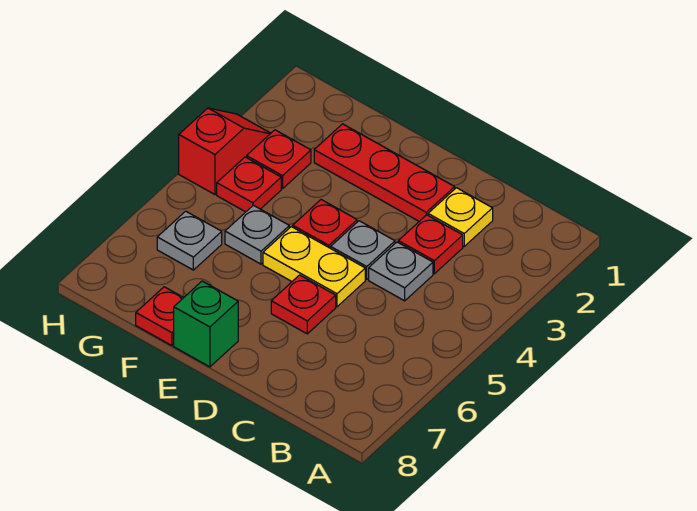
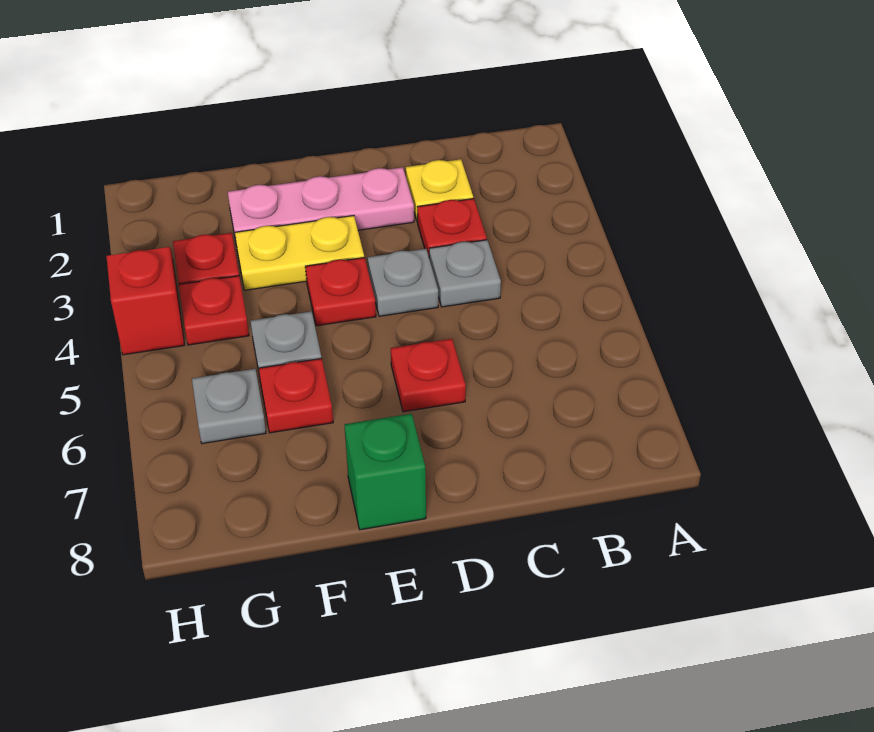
red plate D2:F2 level 1 -> pink plate D2:F2 level 1
yellow plate D5:E5 level 1 -> yellow plate E3:F3 level 1
red plate F8 level 1 -> red plate F6 level 1

